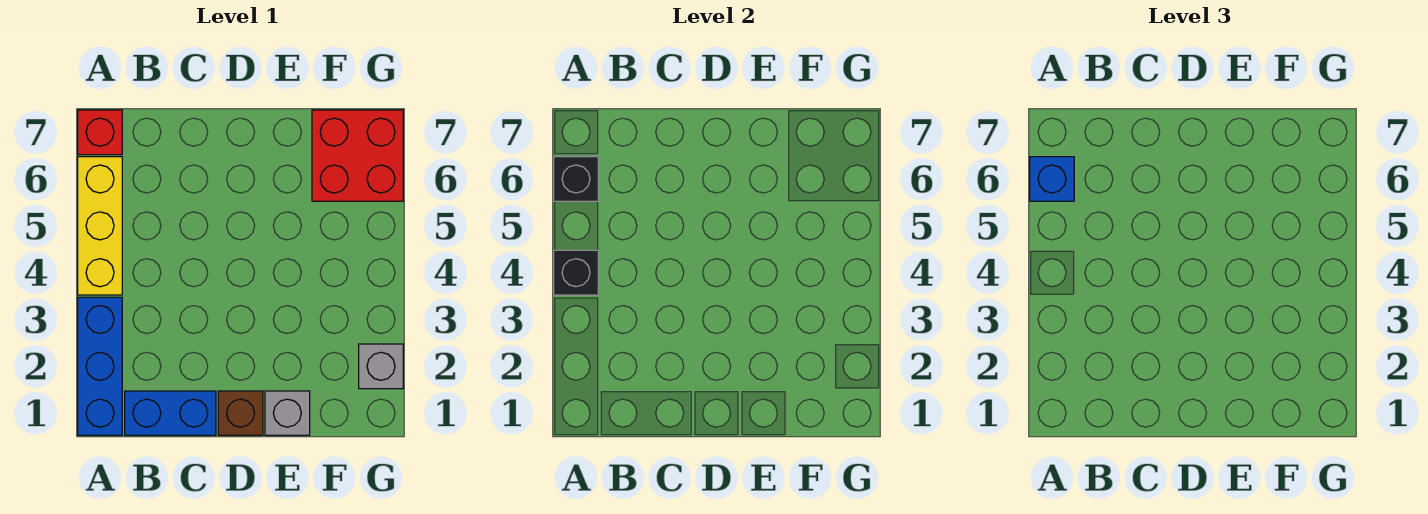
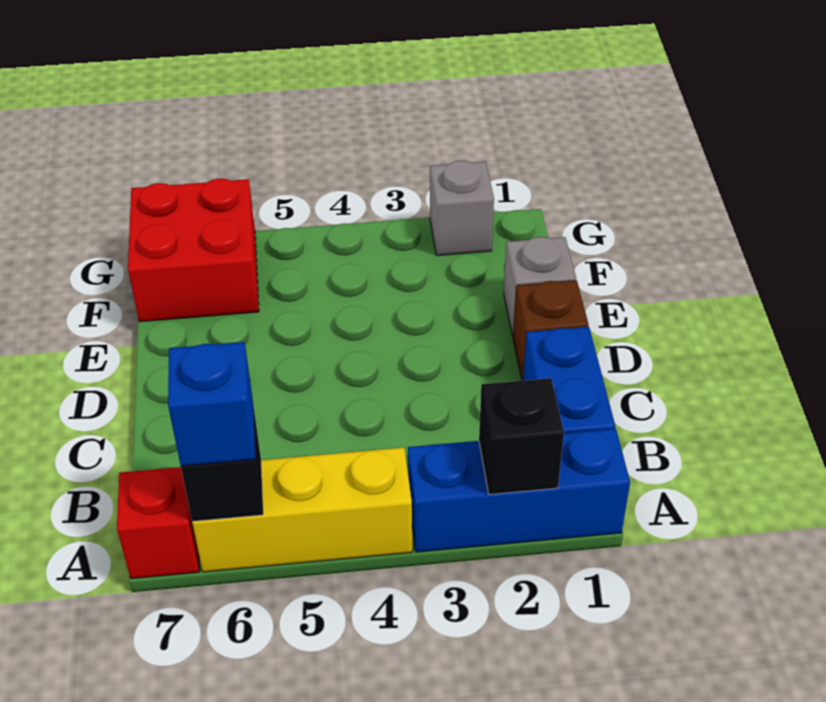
black brick A4 level 2 -> black brick A2 level 2

